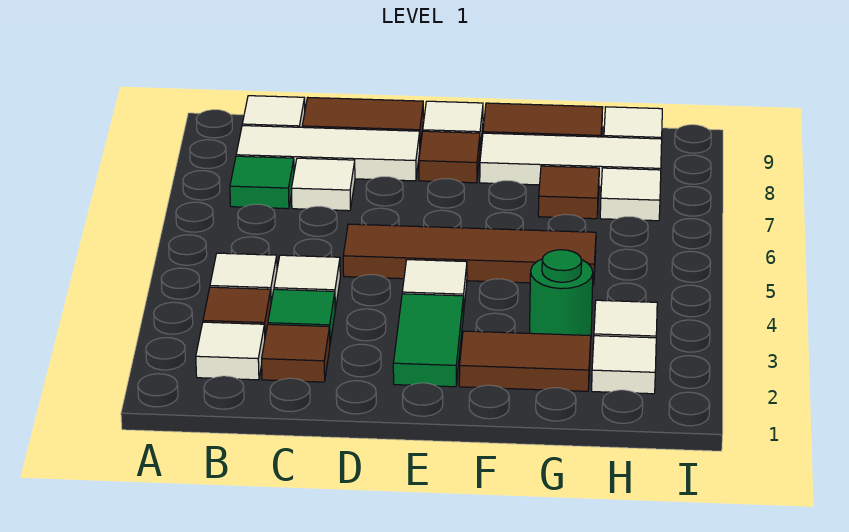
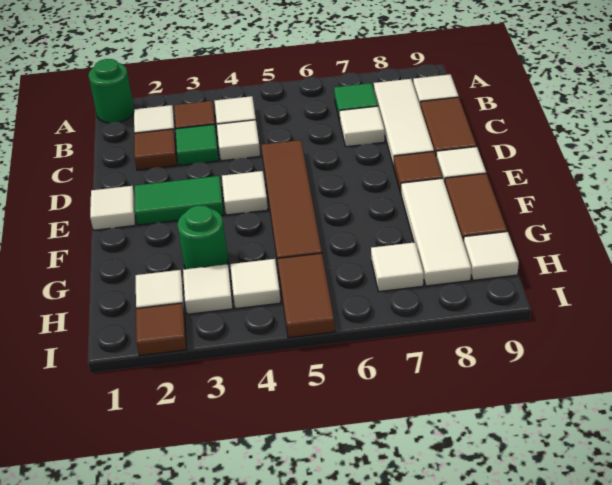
none -> green round brick A1 level 1
none -> white tile E1 level 1
brown tile F2:G2 level 1 -> brown tile H5:I5 level 1
brown tile G7 level 1 -> brown tile I2 level 1
none -> white tile H4 level 1

